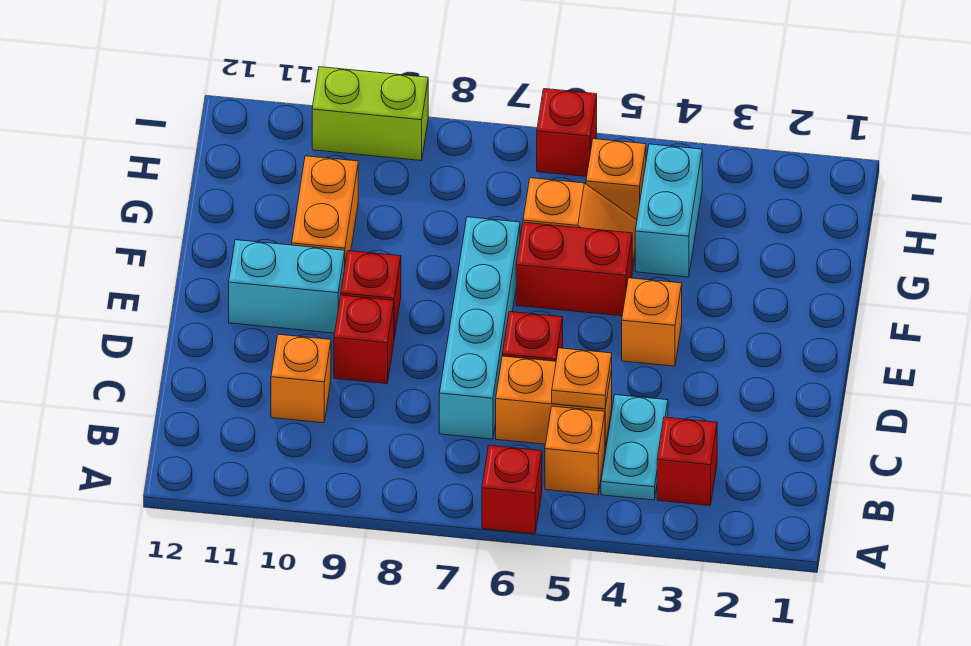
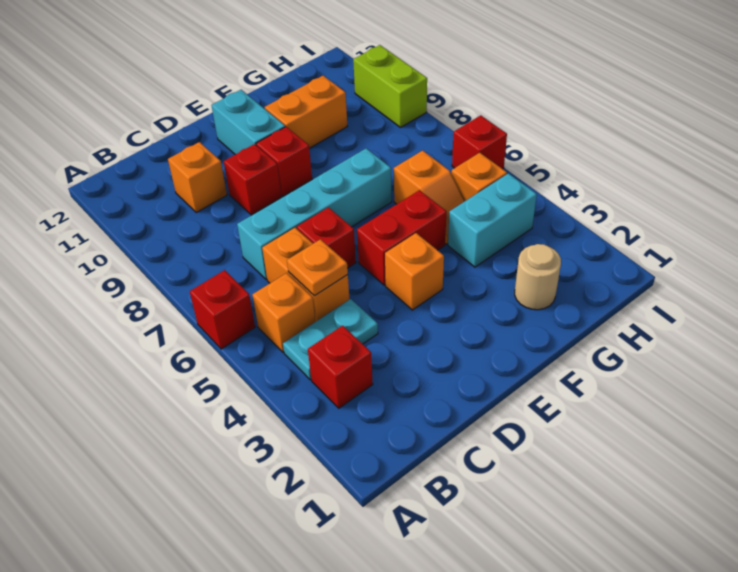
red brick F5:F6 level 1 -> red brick E5:F5 level 1
none -> tan round brick G2 level 1

